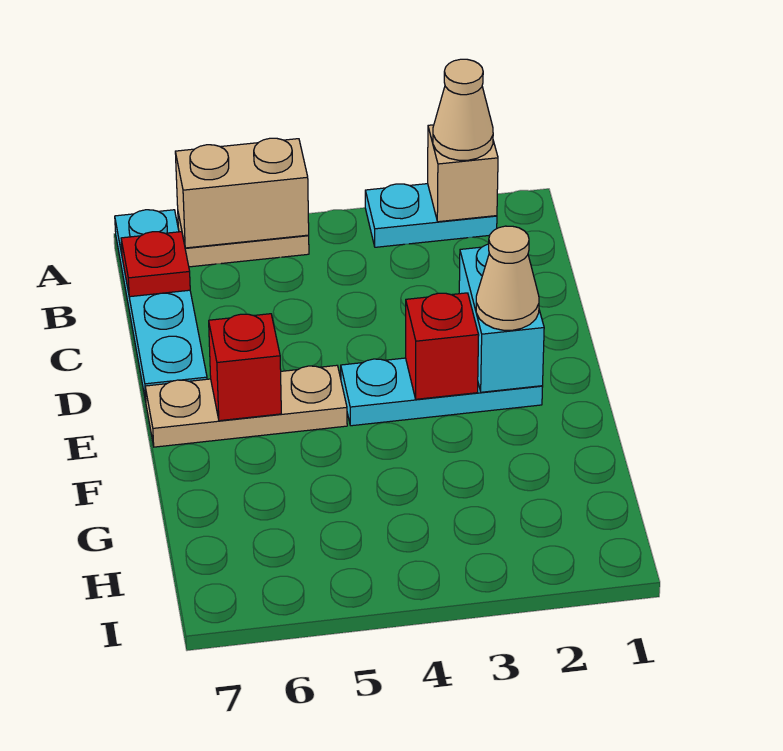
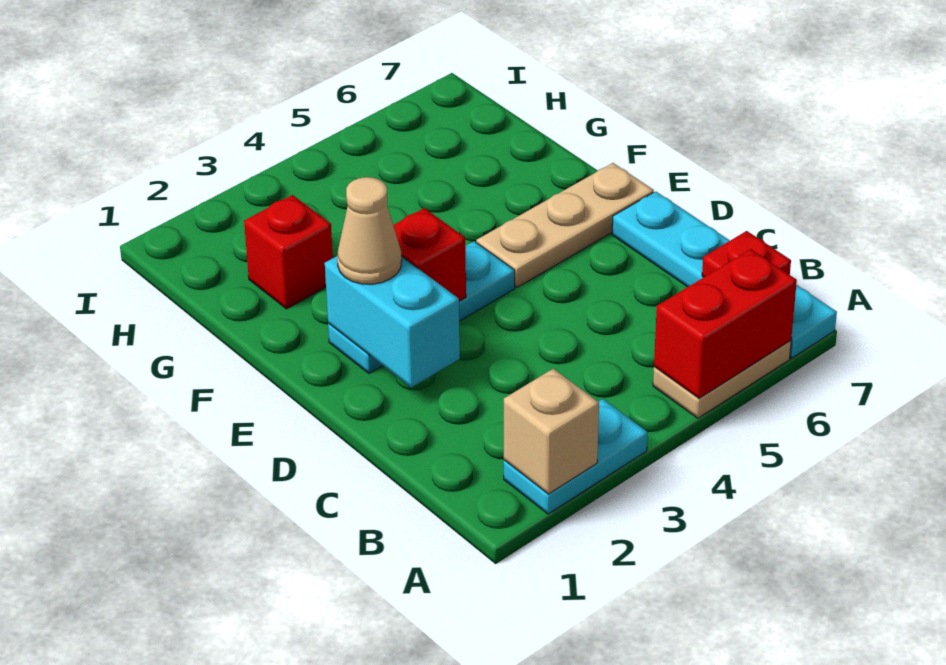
tan cone A2 level 3 -> none
tan brick A5:A6 level 2 -> red brick A5:A6 level 2
red brick E6 level 2 -> red brick G2 level 1

